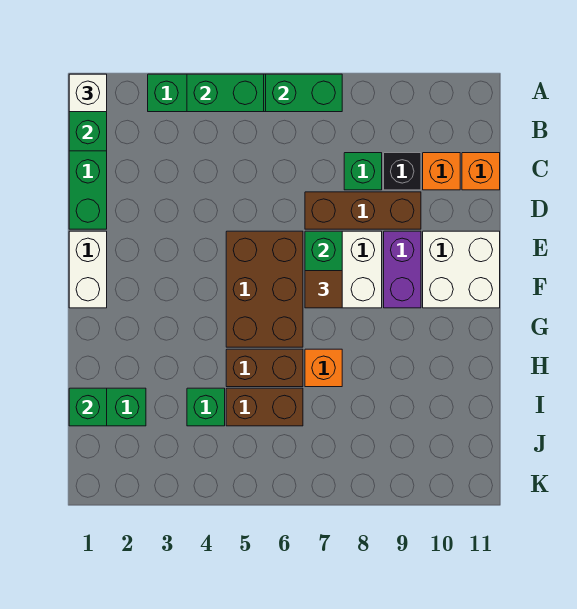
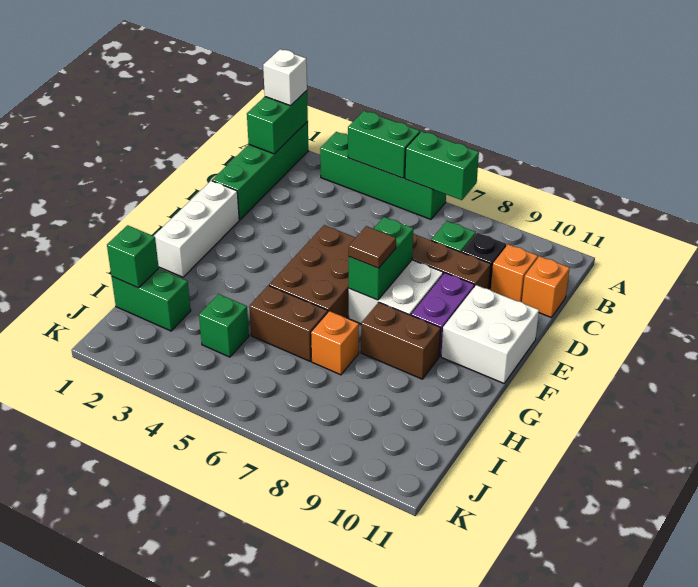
white brick E1:F1 level 1 -> white brick E1:G1 level 1
brown brick I5:I6 level 1 -> brown brick G8:G9 level 1

